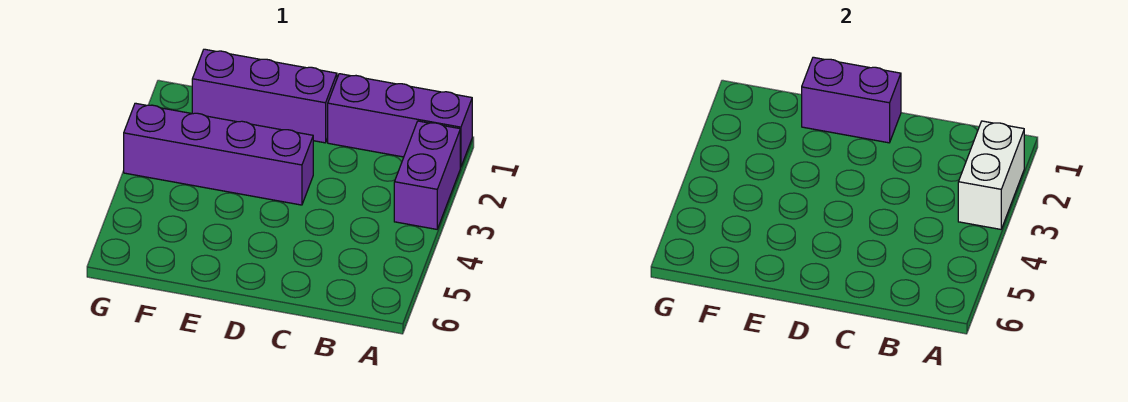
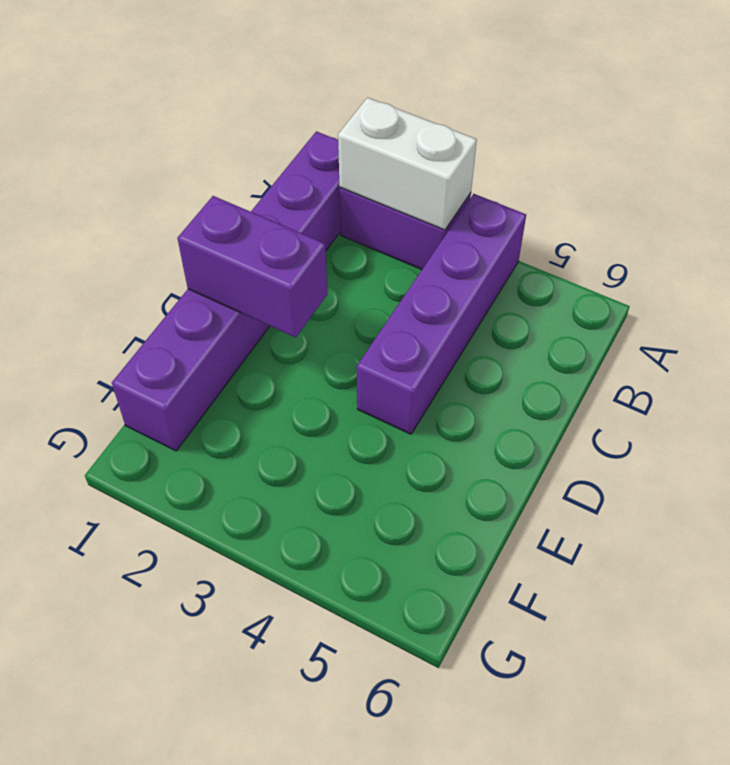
purple brick D1:E1 level 2 -> purple brick D1:D2 level 2
purple brick D3:G3 level 1 -> purple brick A4:D4 level 1

